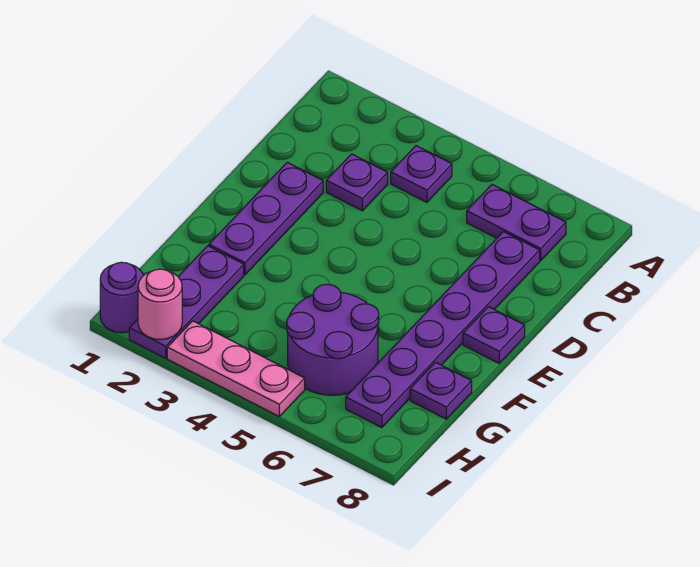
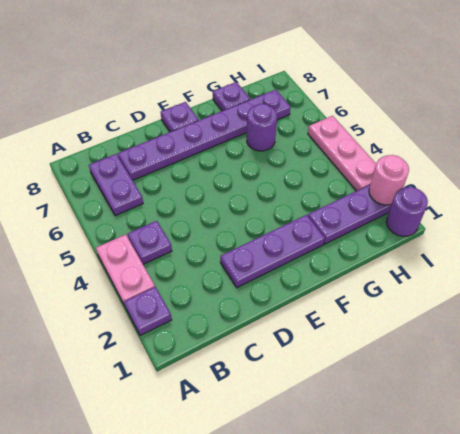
none -> pink plate A3:A4 level 1
purple plate C3 level 1 -> purple plate A2 level 1
purple round brick G5:H6 level 1 -> purple round brick G6 level 1

